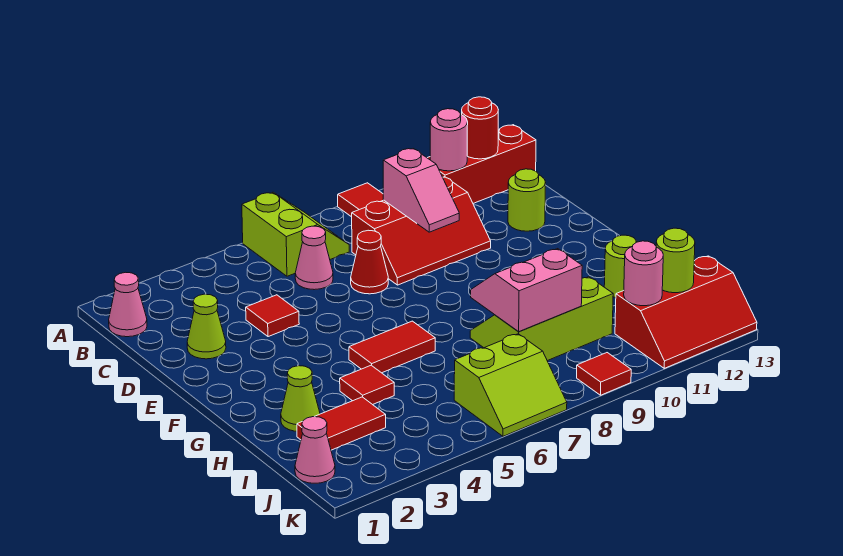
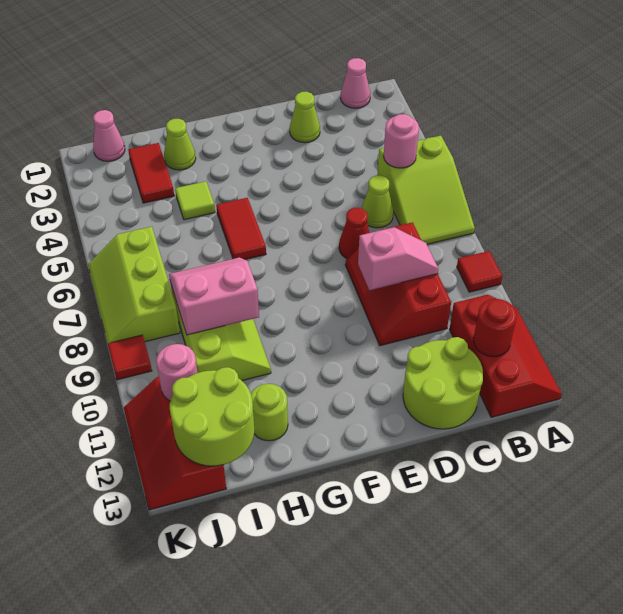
lime slope A6:B7 level 1 top 6 -> lime slope A5:B7 level 1 top 5
pink round brick B11 level 2 -> pink round brick B5 level 2
pink cone C6 level 1 -> lime cone C6 level 1
pink slope C9:D9 level 2 top C -> pink slope C9:D9 level 2 top D
red tile D4 level 1 -> none
lime round brick D12 level 1 -> lime round brick C12:D13 level 1
red tile H4 level 1 -> lime tile H4 level 1
pink slope H8:I9 level 2 top I -> pink slope H8:I9 level 2 top 9
lime slope J6:K7 level 1 top J -> lime slope J6:K8 level 1 top J
lime round brick J12 level 2 -> lime round brick I12:J13 level 2

